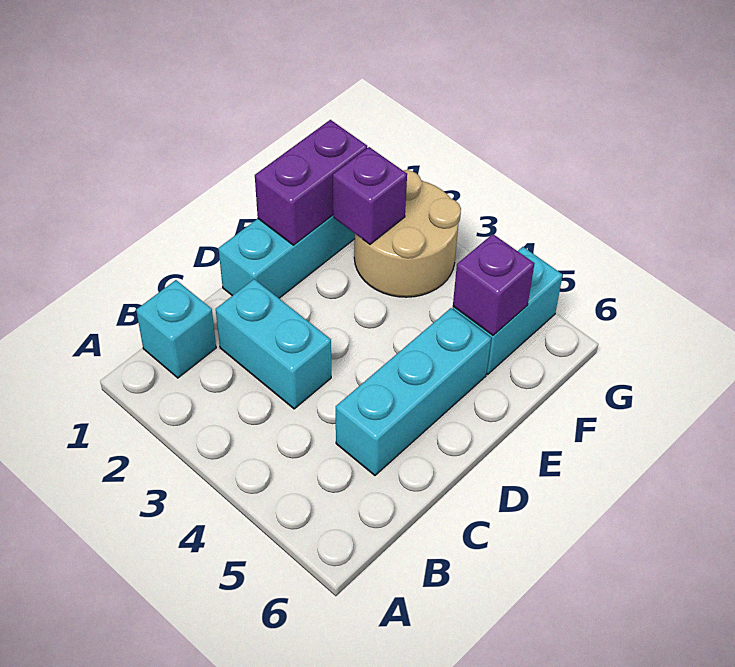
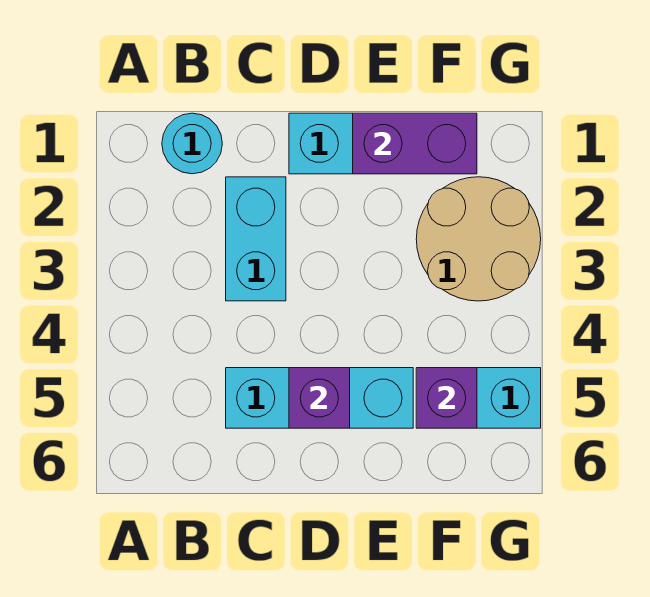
cyan brick B1 level 1 -> cyan round brick B1 level 1
purple brick F2 level 2 -> purple brick D5 level 2

